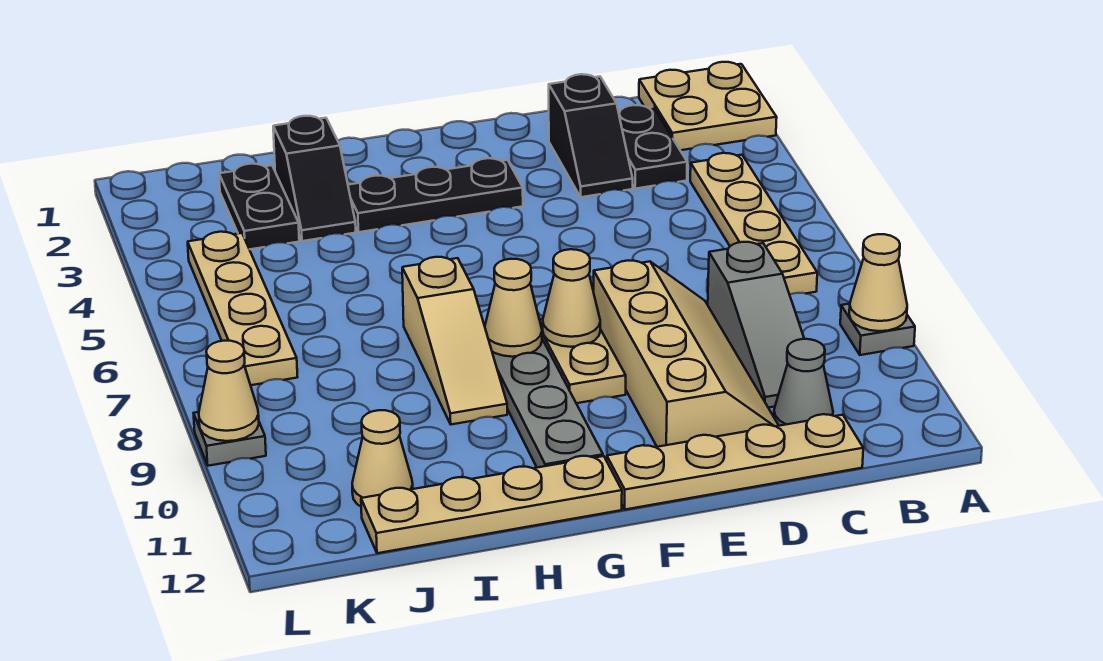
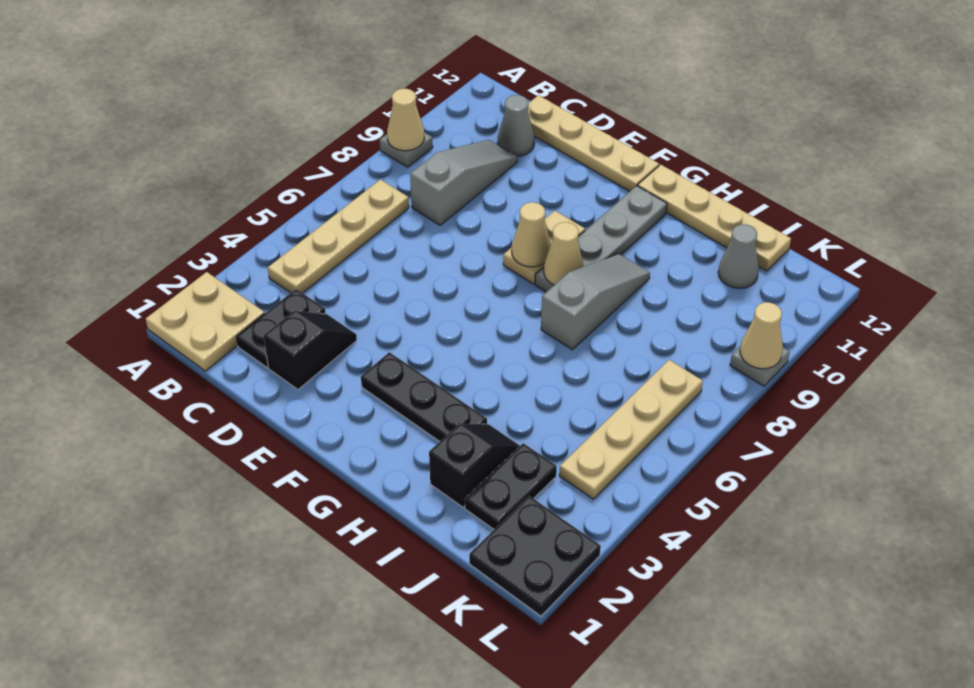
tan slope D8:E11 level 1 top E -> none
tan slope H7:H9 level 1 top 7 -> grey slope H7:H9 level 1 top 7
tan cone J11 level 1 -> grey cone J11 level 1
none -> black plate K1:L2 level 1

